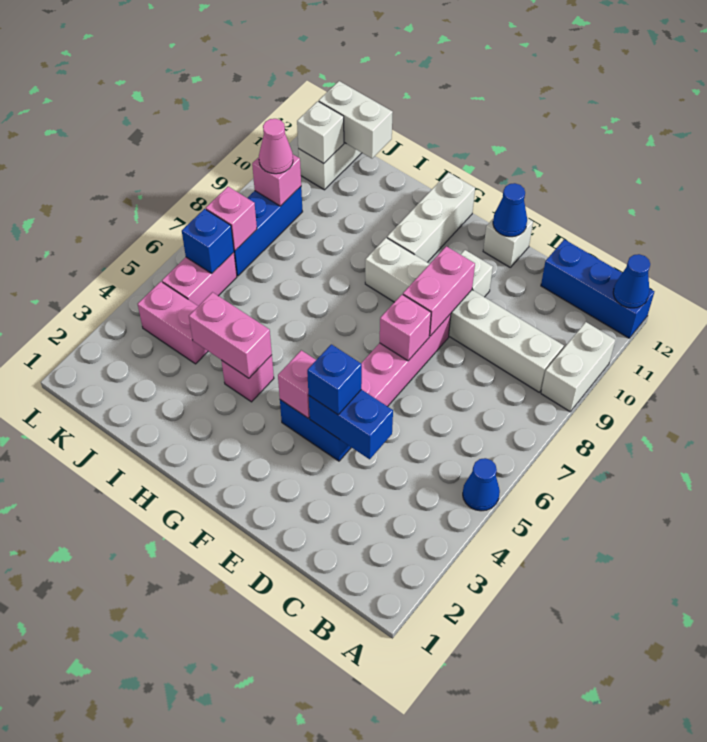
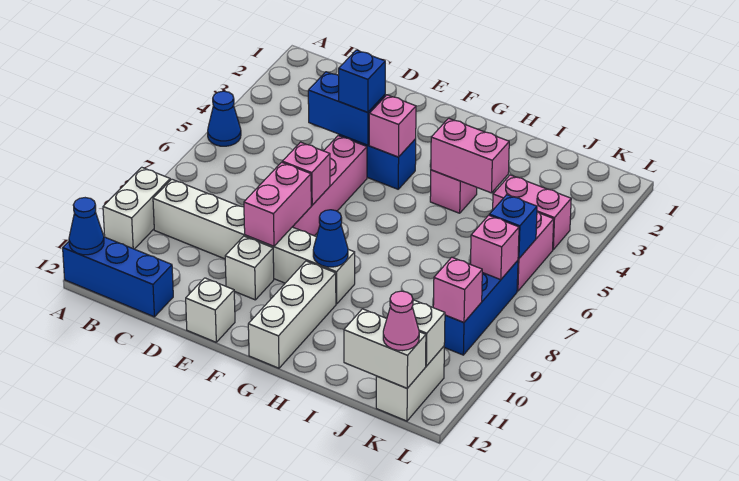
blue cone E12 level 2 -> blue cone G9 level 2
pink cone K9 level 3 -> pink cone K12 level 3

